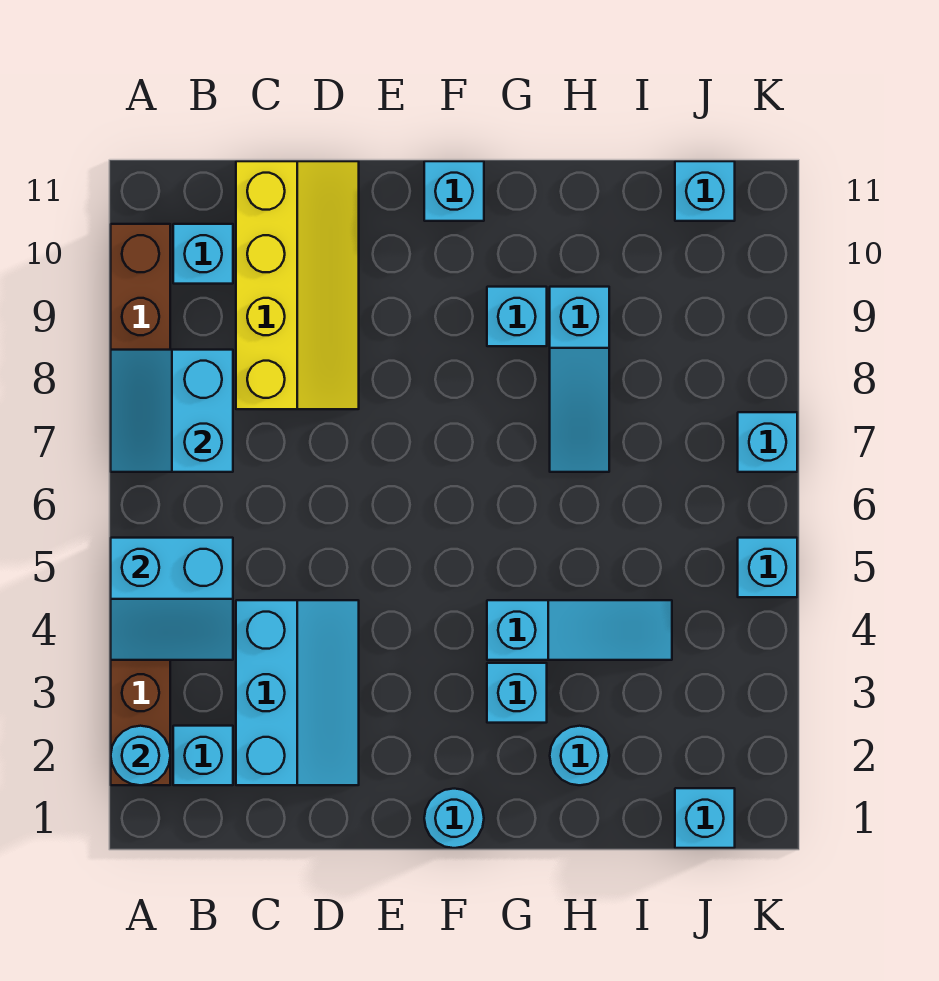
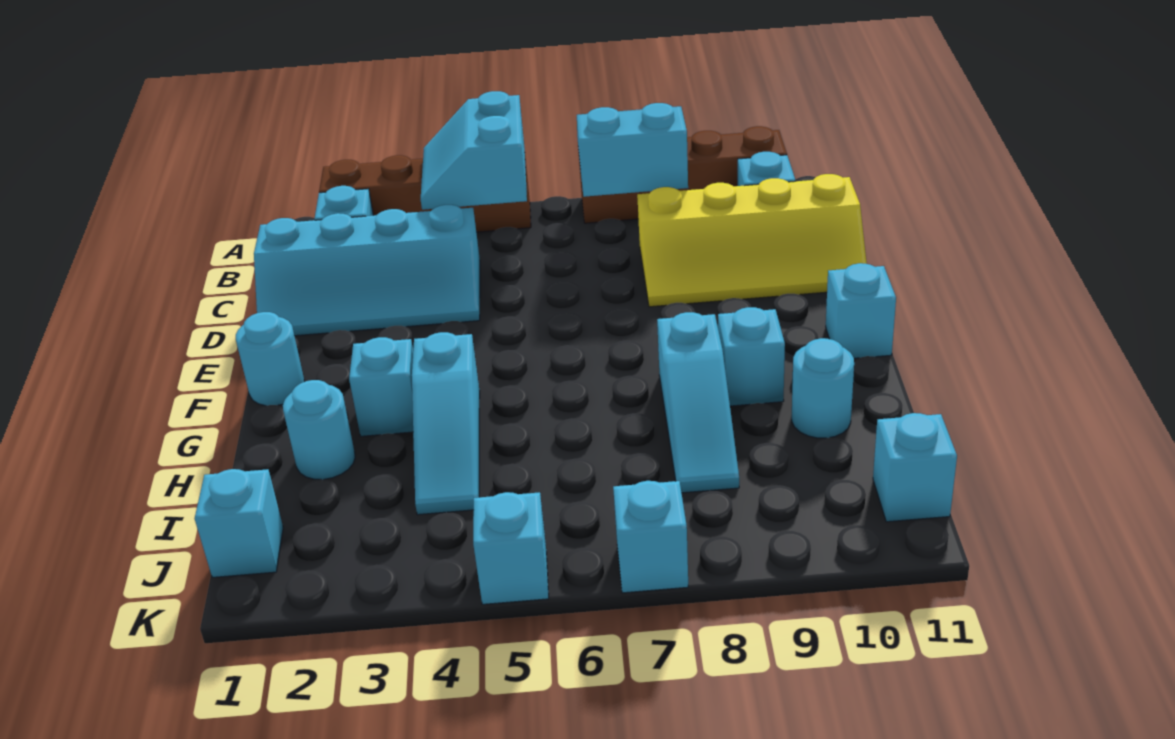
cyan round brick A2 level 2 -> cyan round brick H10 level 1
cyan slope C2:D4 level 1 top C -> cyan slope C1:D4 level 1 top C
cyan slope H7:H9 level 1 top 9 -> cyan slope G8:I8 level 1 top G

